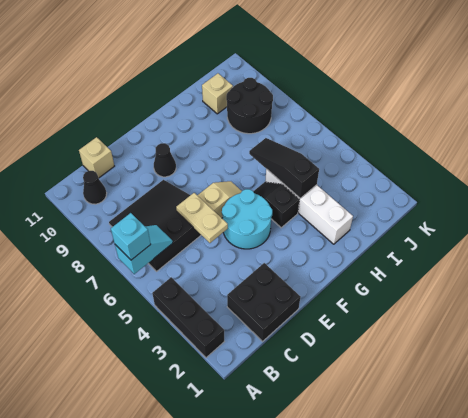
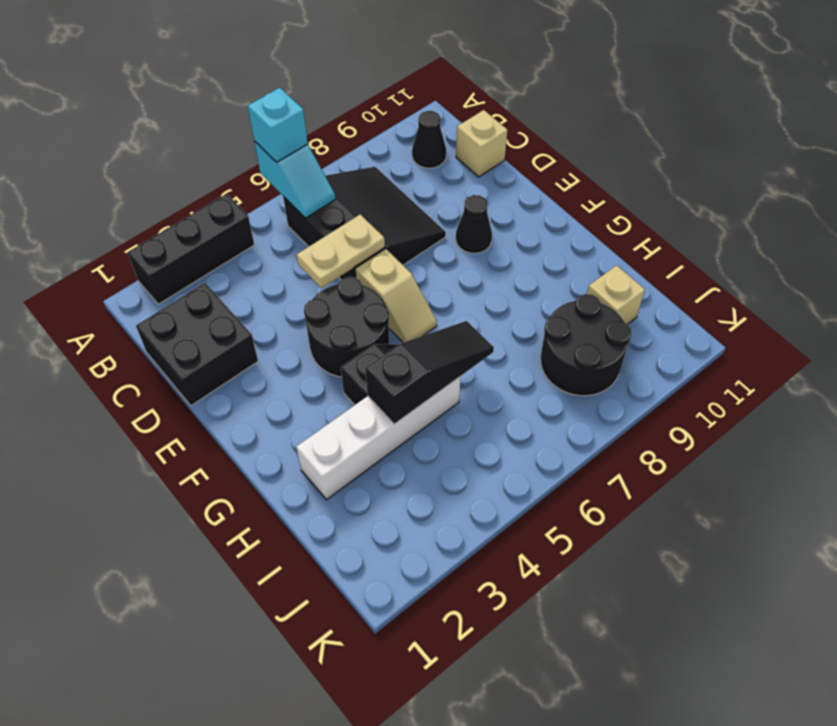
cyan round brick E4:F5 level 1 -> black round brick E4:F5 level 1

